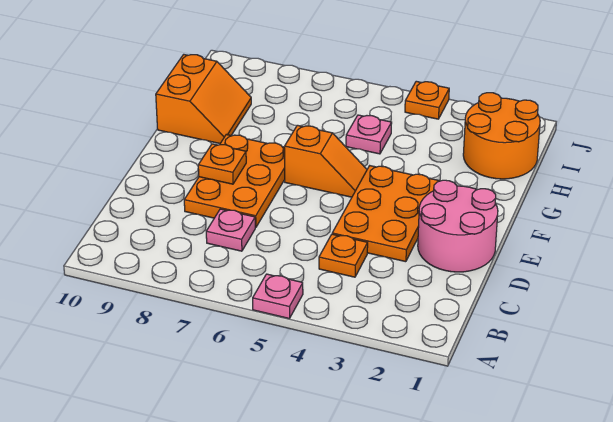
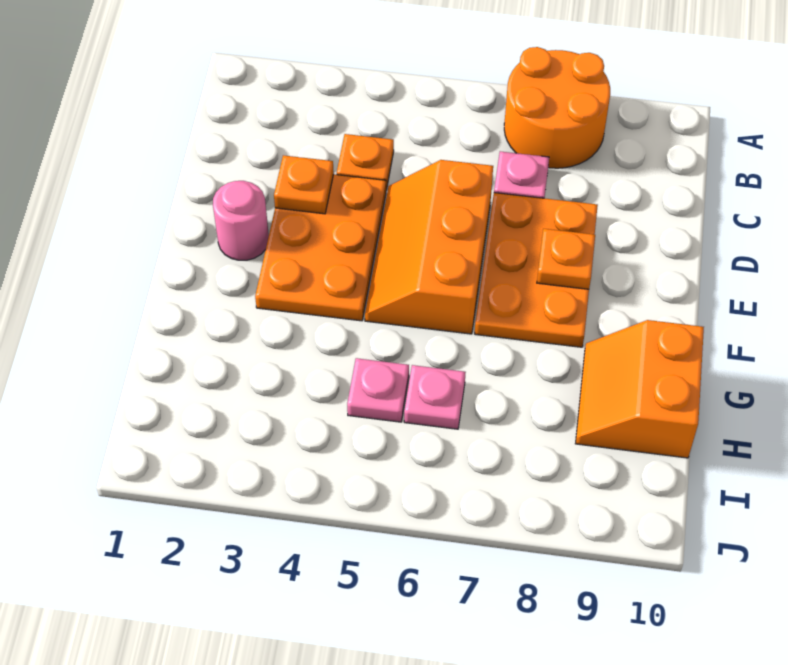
pink plate A5 level 1 -> pink plate H6 level 1
pink round brick D1:E2 level 1 -> pink round brick E2 level 1
orange slope F5:F6 level 1 top 6 -> orange slope D5:F6 level 1 top 6
orange round brick H1:I2 level 1 -> orange round brick A7:B8 level 1
orange plate J4 level 1 -> orange plate D3 level 2

